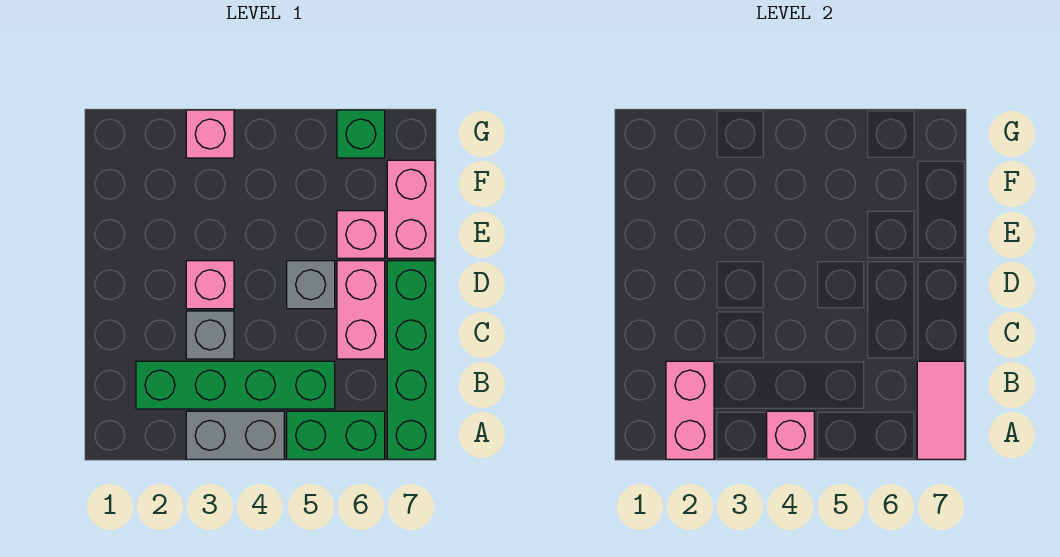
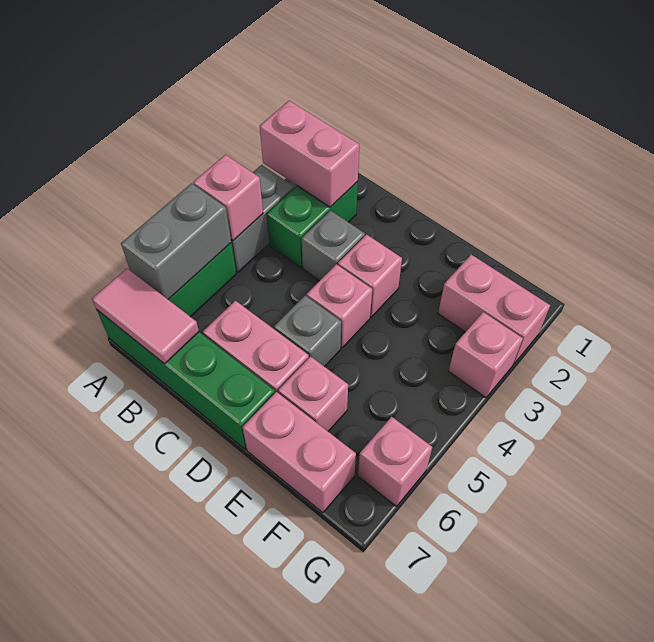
none -> grey brick A5:A6 level 2
green brick B2:B5 level 1 -> green brick B2:B3 level 1
none -> pink brick D4 level 1
none -> pink brick F2:G2 level 1
green brick G6 level 1 -> pink brick G6 level 1

